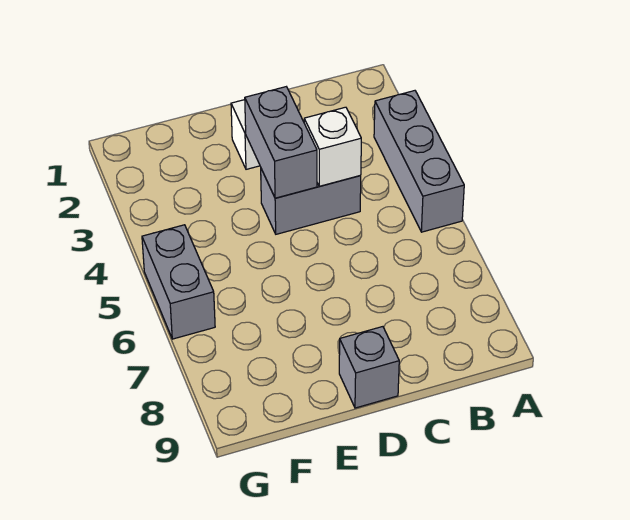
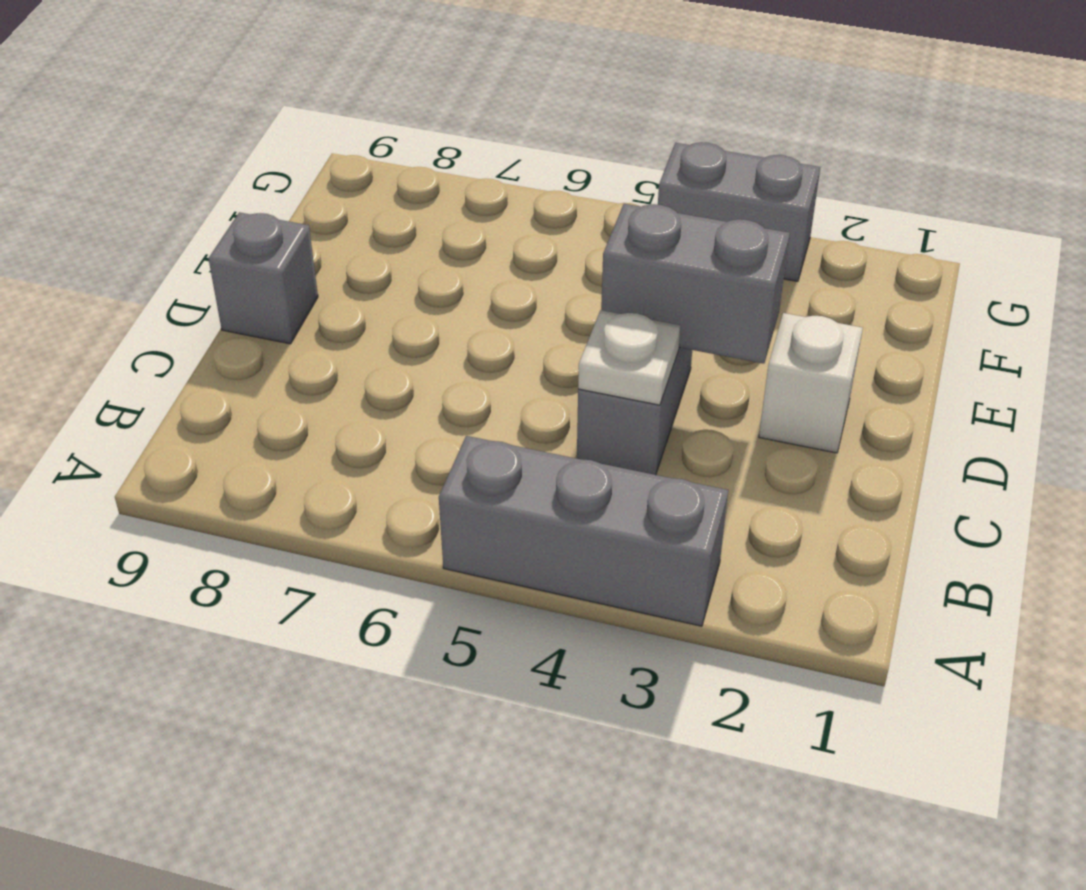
white brick C4 level 2 -> white plate C4 level 2
grey brick G5:G6 level 1 -> grey brick G3:G4 level 1

